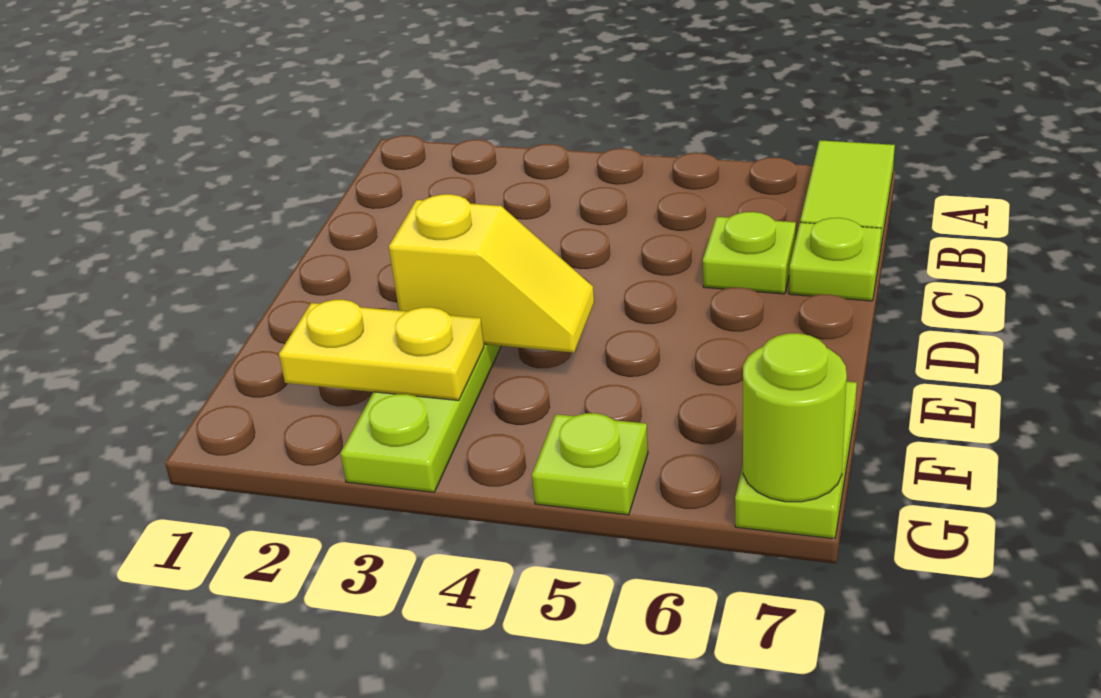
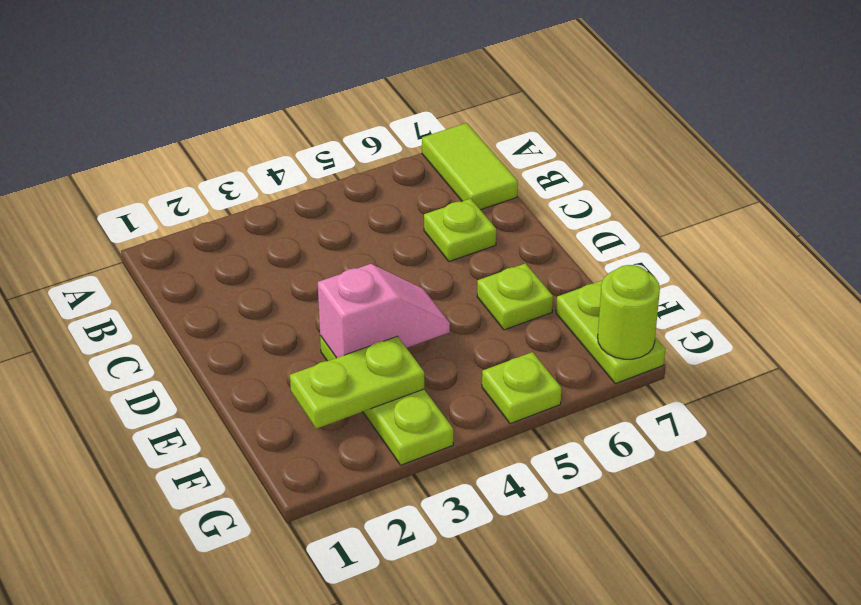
lime plate C7 level 1 -> lime plate E6 level 1
yellow slope E3:E4 level 2 top 3 -> pink slope E3:E4 level 2 top 3
yellow plate F2:F3 level 2 -> lime plate F2:F3 level 2

